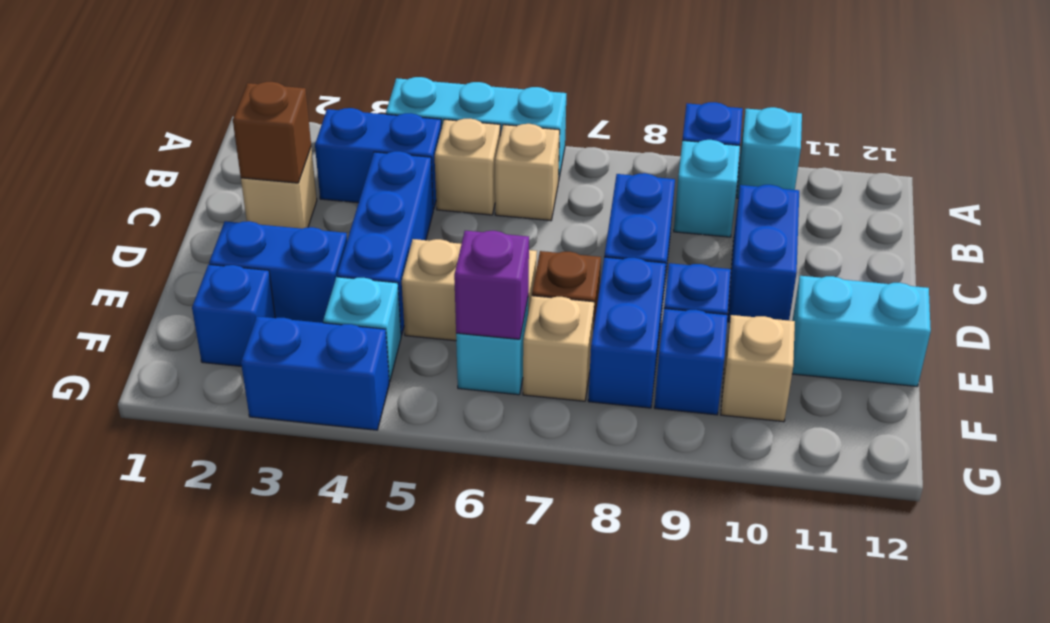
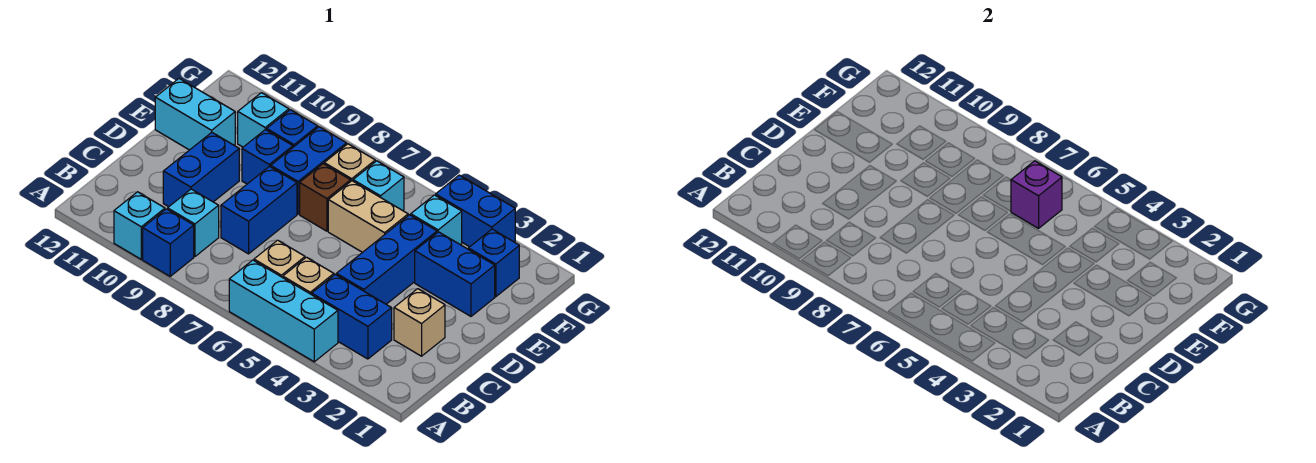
brown brick C2 level 2 -> none
tan brick F10 level 1 -> cyan brick F10 level 1

